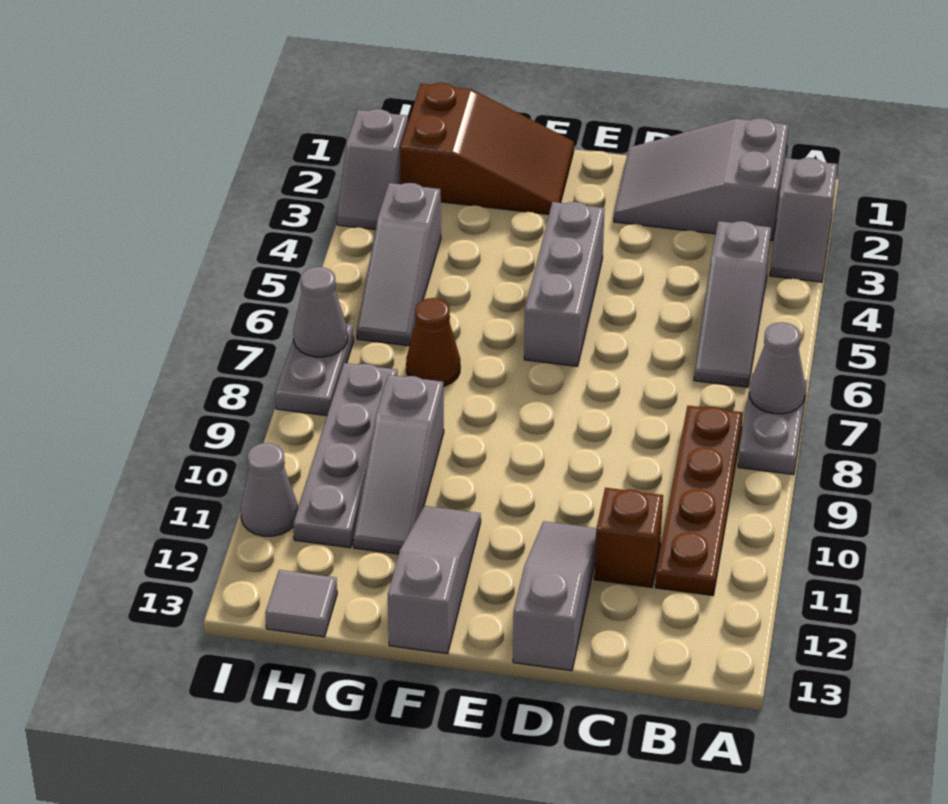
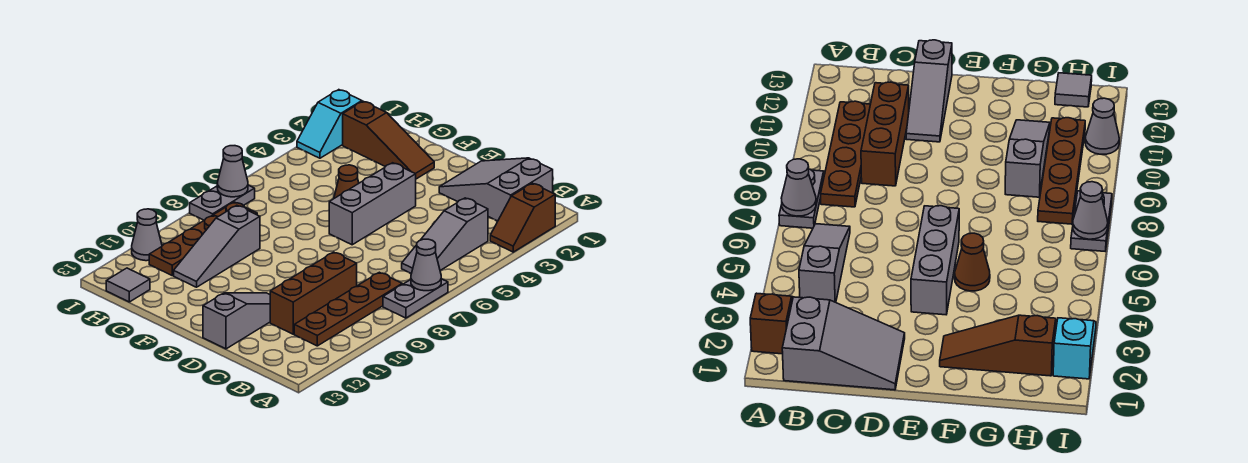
grey slope A2:A3 level 1 top 2 -> brown slope A2:A3 level 1 top 2
brown brick C11 level 1 -> brown brick C9:C11 level 1
brown slope F1:H2 level 1 top H -> brown slope F2:H2 level 1 top H
grey slope F11:F13 level 1 top 13 -> none
brown cone G7 level 1 -> brown cone F5 level 1
grey slope H4:H6 level 1 top 4 -> none
grey plate H8:H11 level 1 -> brown plate H8:H11 level 1
grey slope I2:I3 level 1 top 2 -> cyan slope I2:I3 level 1 top 2

